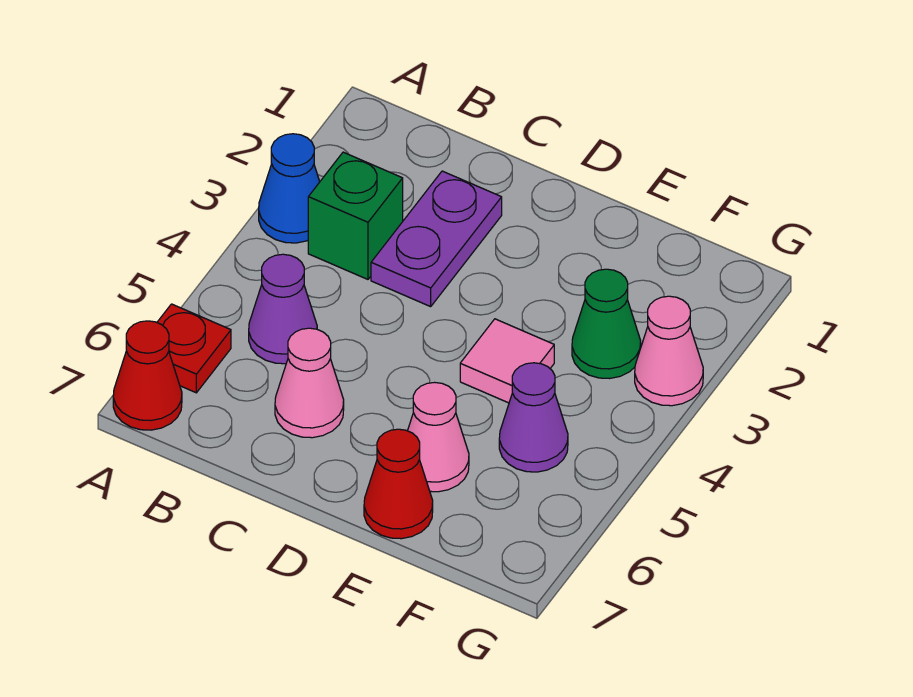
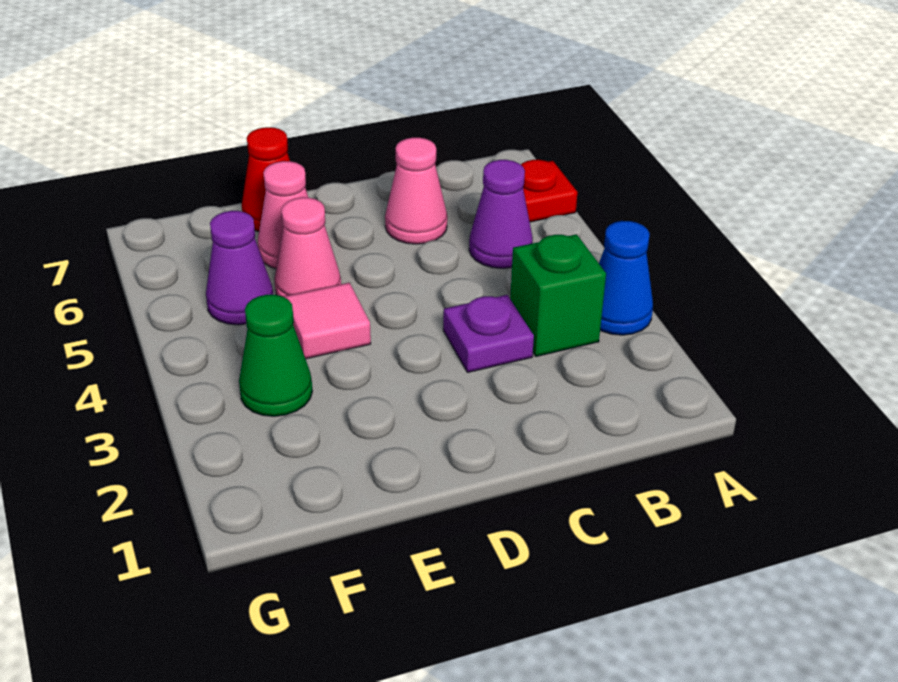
red cone A7 level 1 -> none
purple plate C2:C3 level 1 -> purple plate C3 level 1
pink cone G3 level 1 -> pink cone E5 level 1

